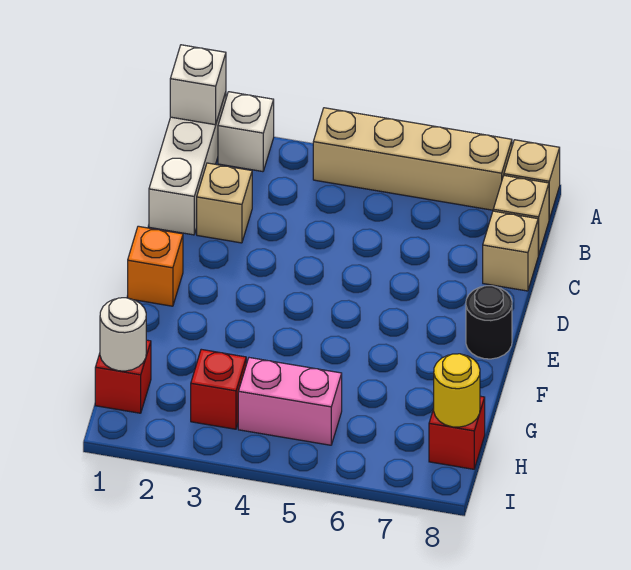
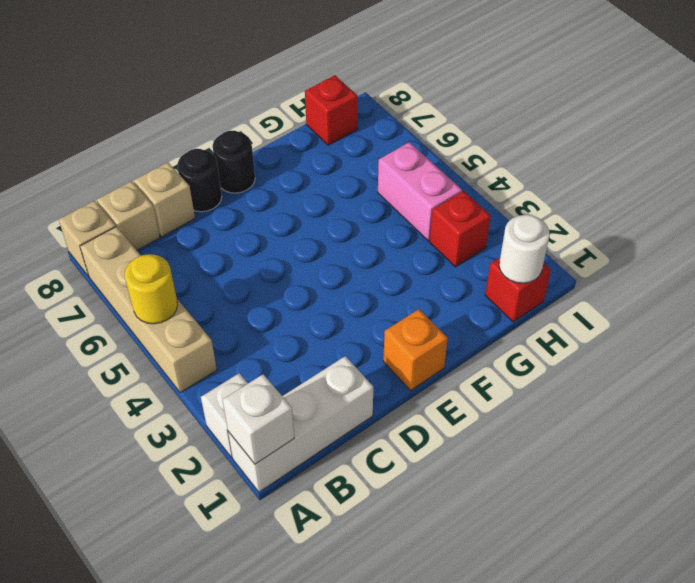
tan brick C2 level 1 -> none
none -> black round brick D8 level 1
yellow round brick H8 level 2 -> yellow round brick A5 level 2

